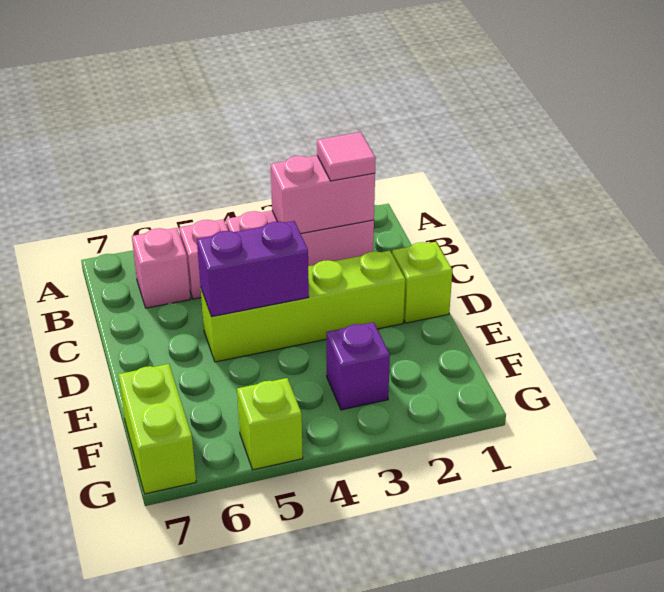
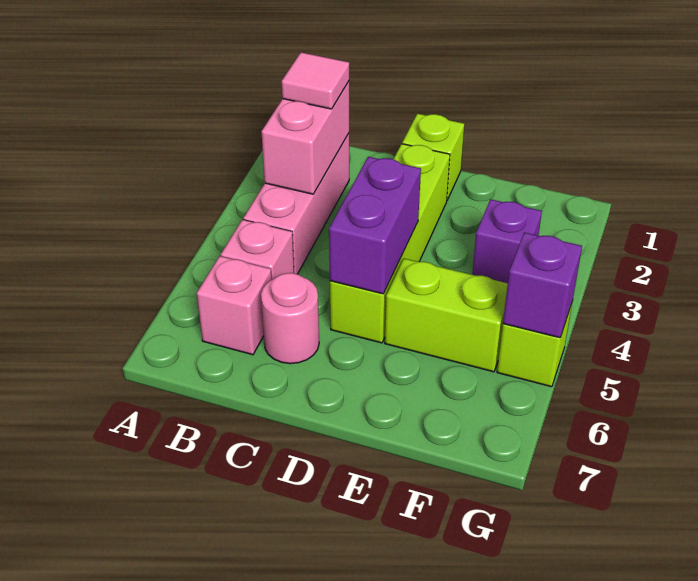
none -> pink round brick C6 level 1
lime brick F7:G7 level 1 -> lime brick E5:F5 level 1
none -> purple brick G5 level 2

